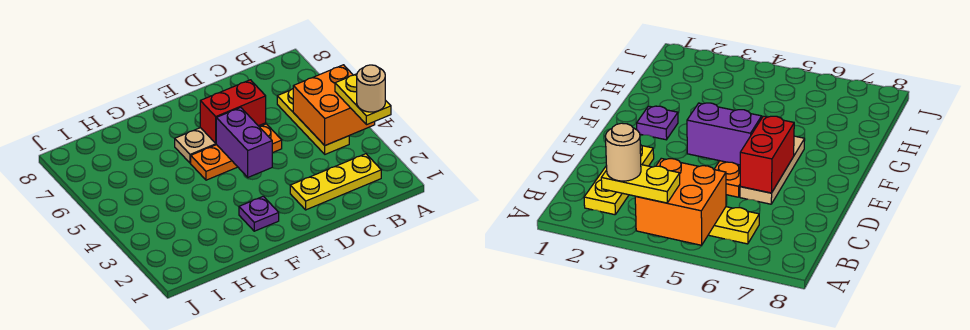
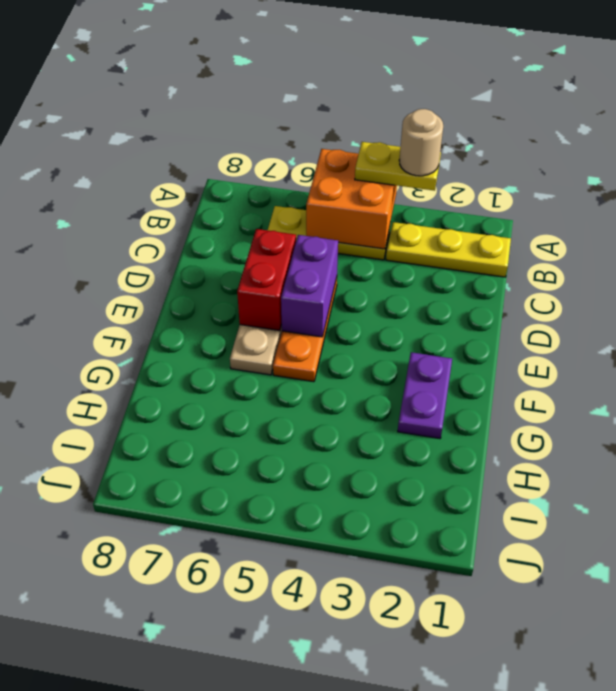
yellow plate B2:D2 level 1 -> yellow plate B1:B3 level 1
purple brick E4:E5 level 2 -> purple brick D5:E5 level 2
purple plate F2 level 1 -> purple plate F2:G2 level 1

